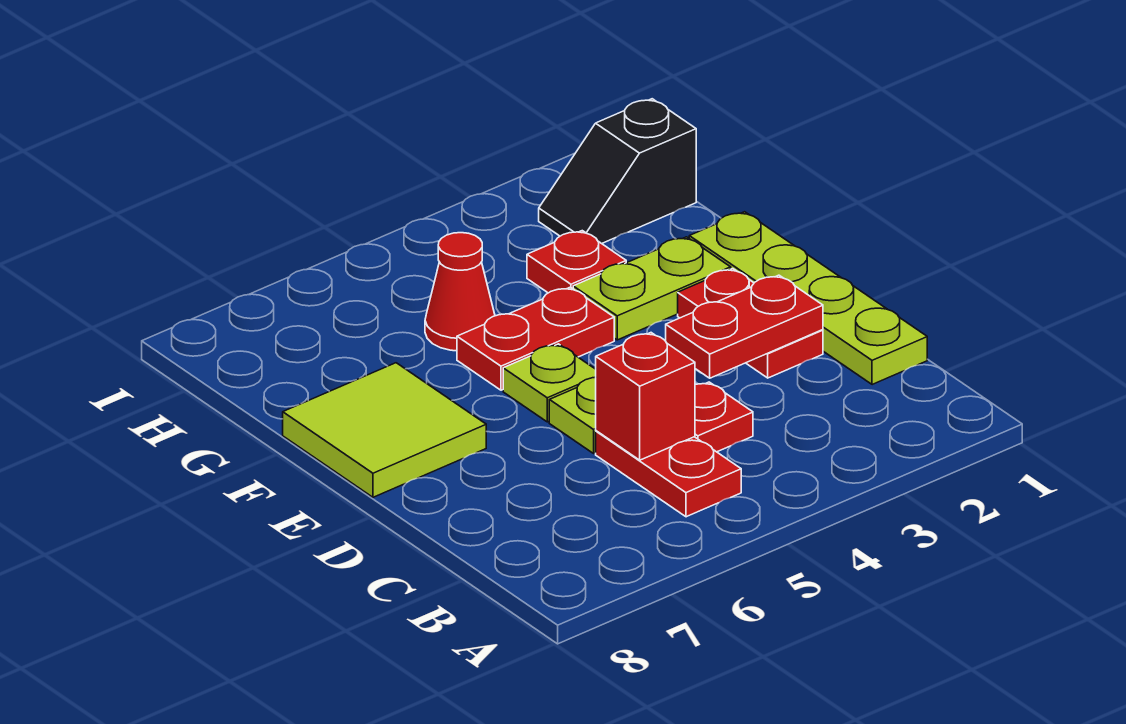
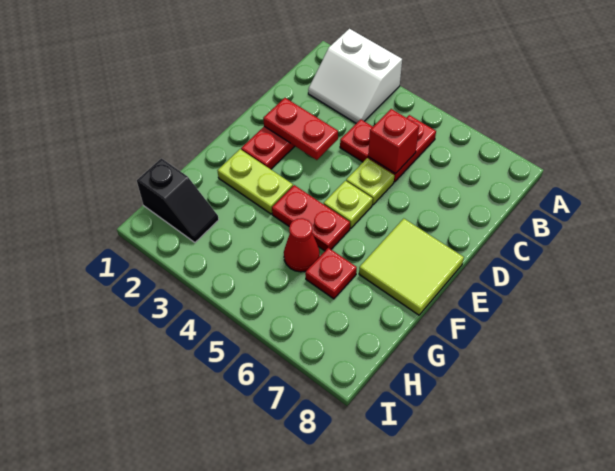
none -> white slope A2:B3 level 1 top A
lime plate C1:F1 level 1 -> none
red plate G3 level 1 -> red plate G6 level 1

